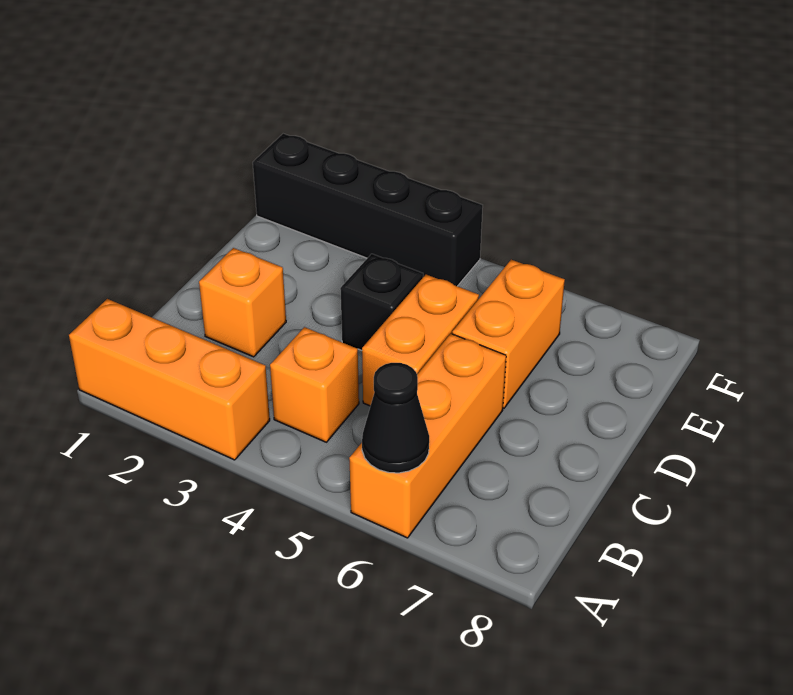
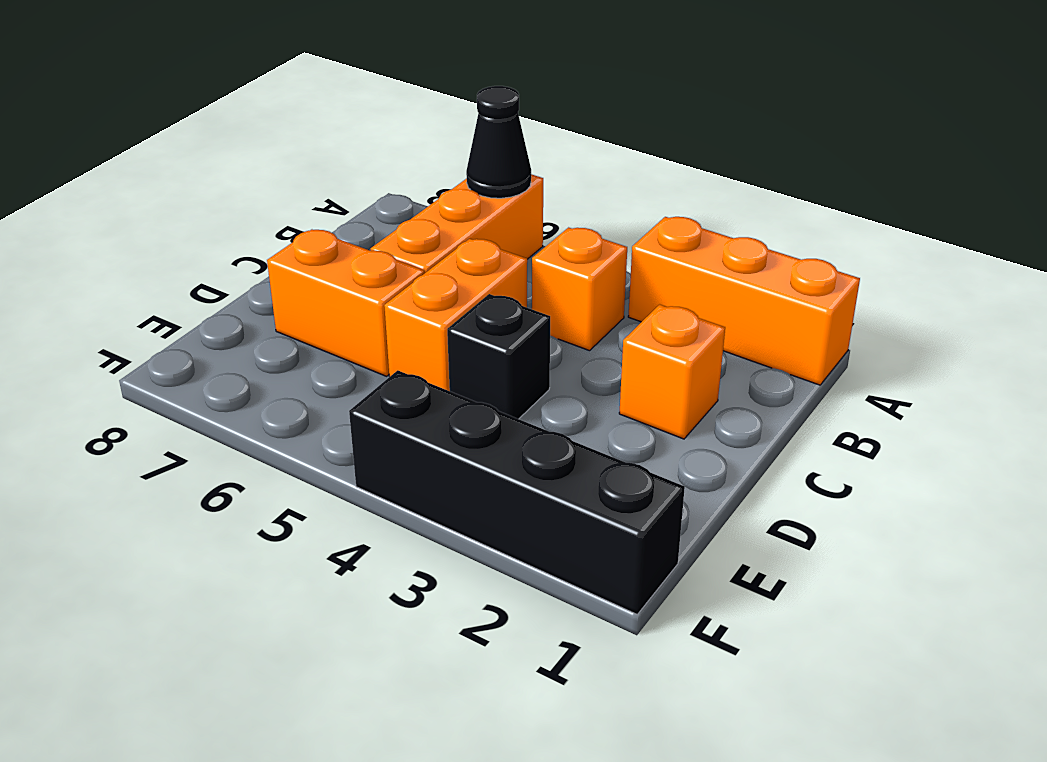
orange brick D6:E6 level 1 -> orange brick D6:D7 level 1

